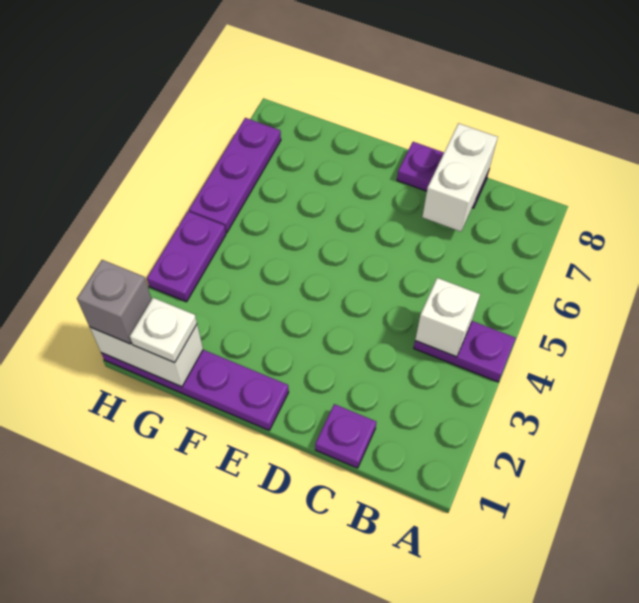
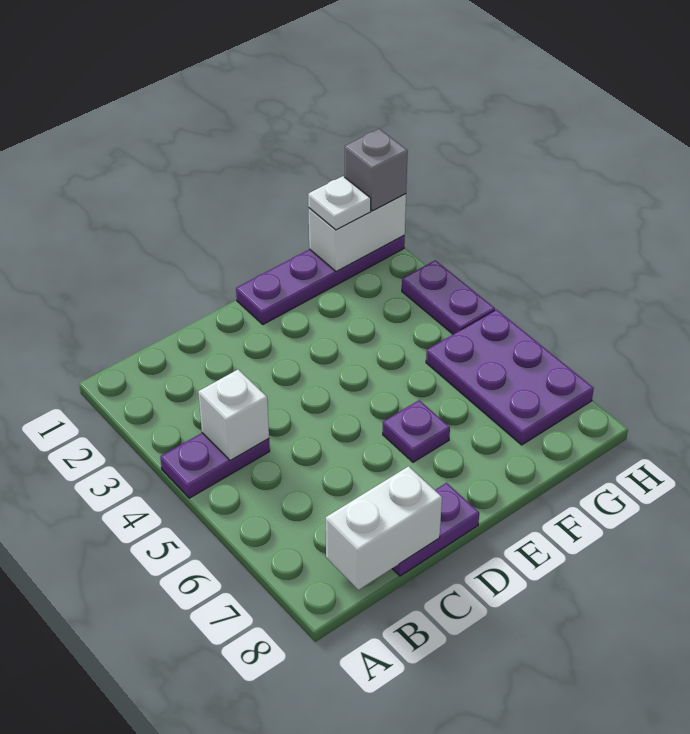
purple plate C1 level 1 -> purple plate E6 level 1
white brick C7:C8 level 2 -> white brick B8:C8 level 2
purple plate H5:H7 level 1 -> purple plate G5:H7 level 1

